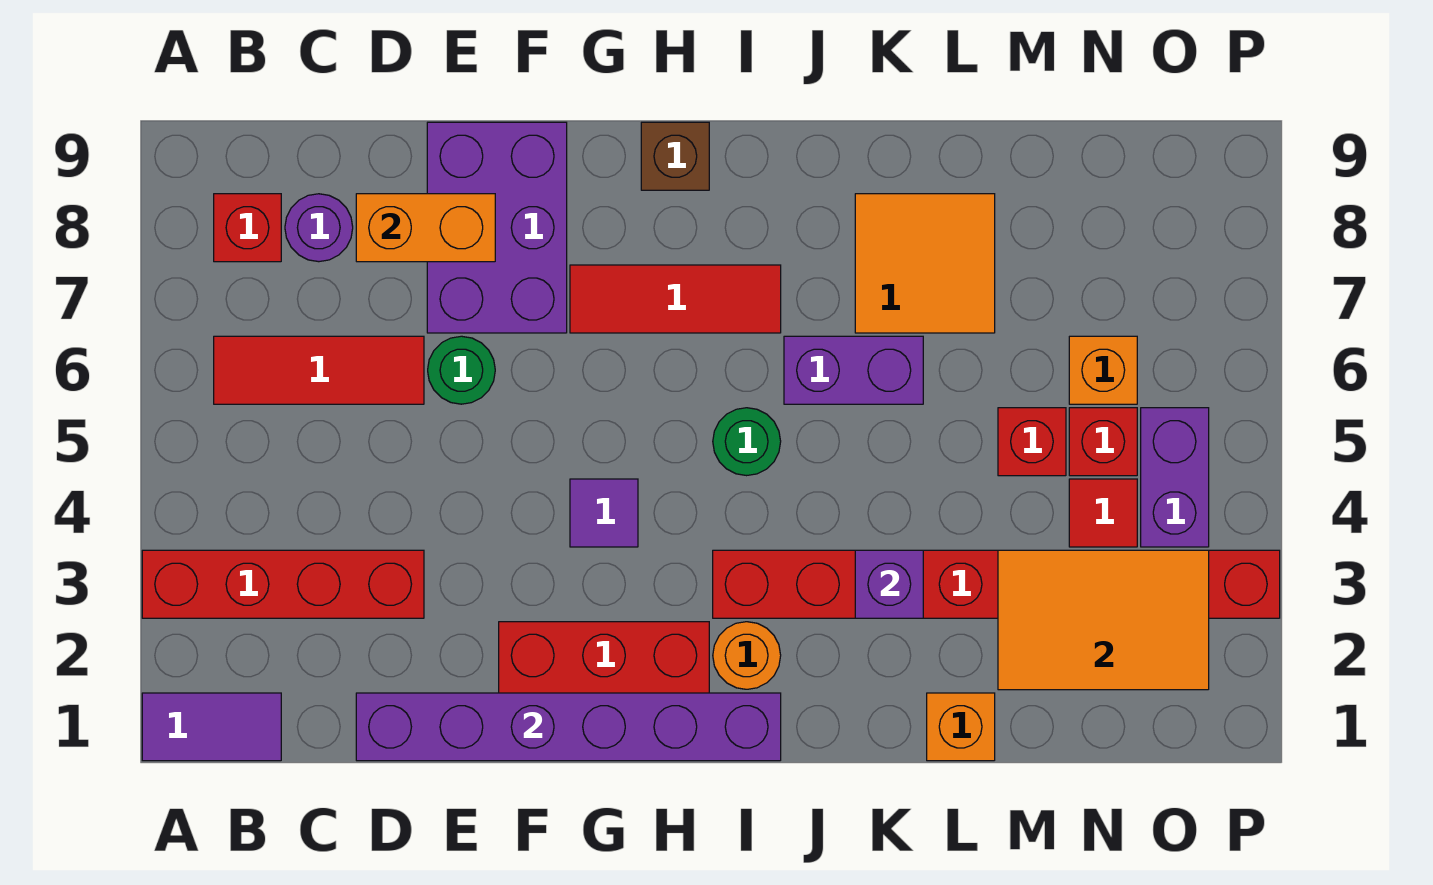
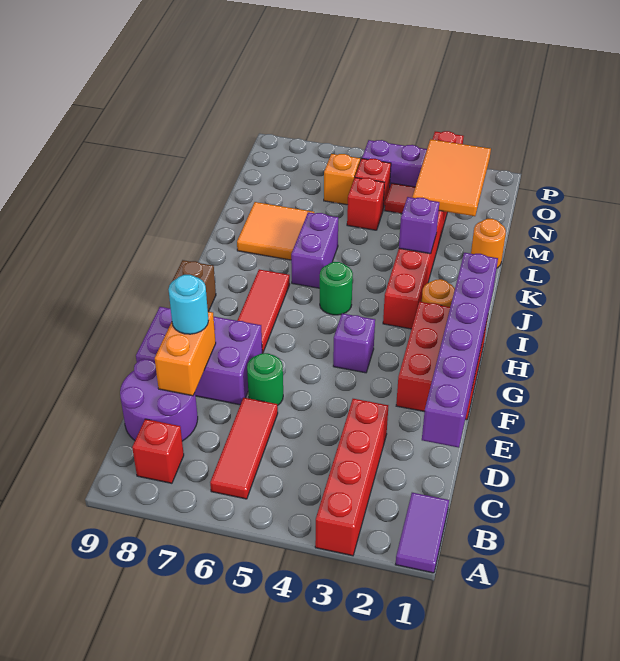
purple round brick C8 level 1 -> purple round brick C8:D9 level 1
none -> cyan round brick E8 level 3
purple tile G4 level 1 -> purple brick G4 level 1
orange brick L1 level 1 -> orange round brick L1 level 1

